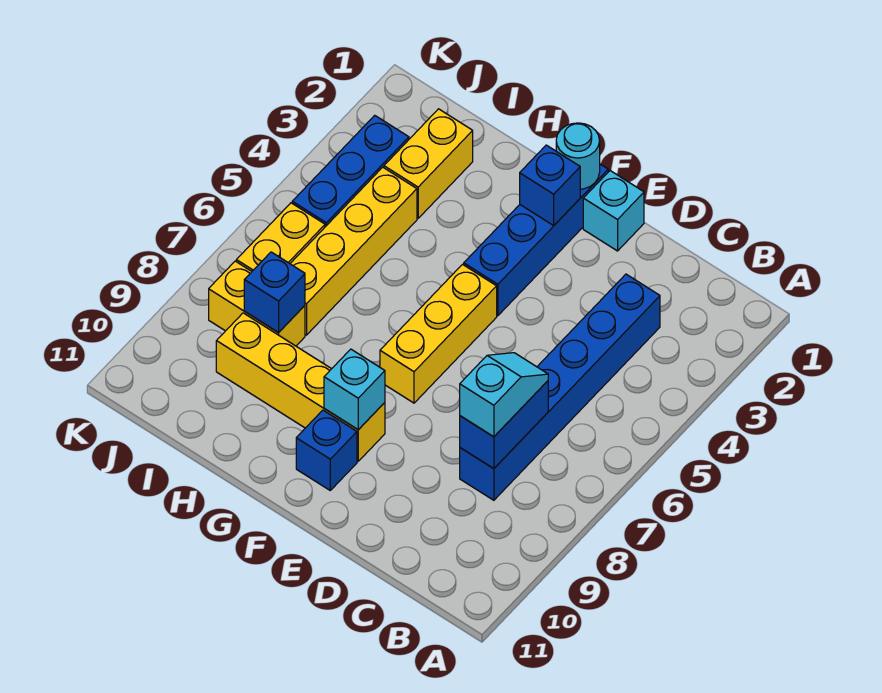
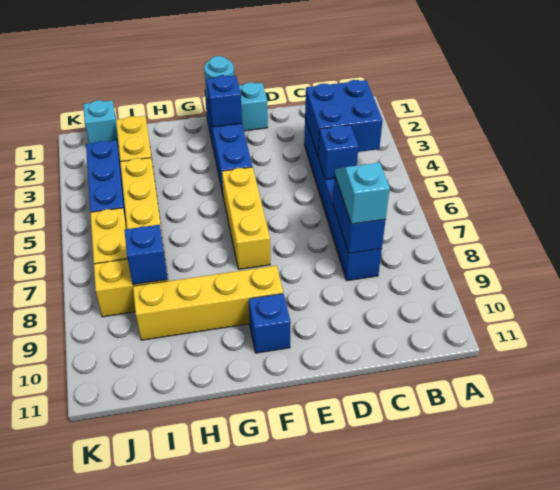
none -> blue brick B3:C4 level 2
none -> blue brick C5 level 2
cyan brick F9 level 2 -> cyan brick J1 level 1

